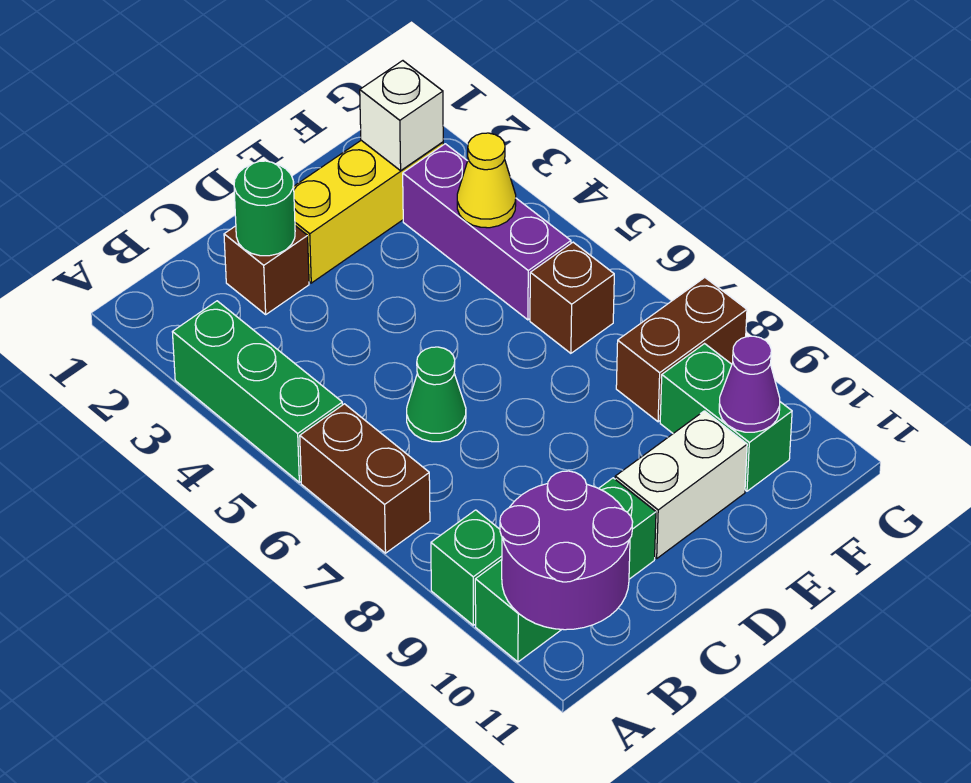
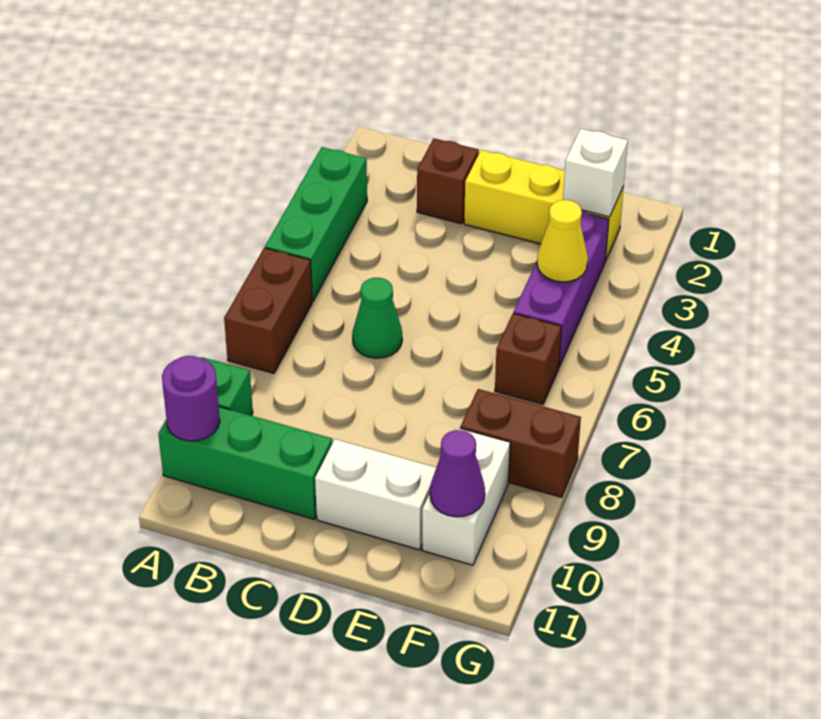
purple round brick A10:B11 level 2 -> purple round brick A10 level 2
green round brick C2 level 2 -> none
green brick F9:F10 level 1 -> white brick F9:F10 level 1

